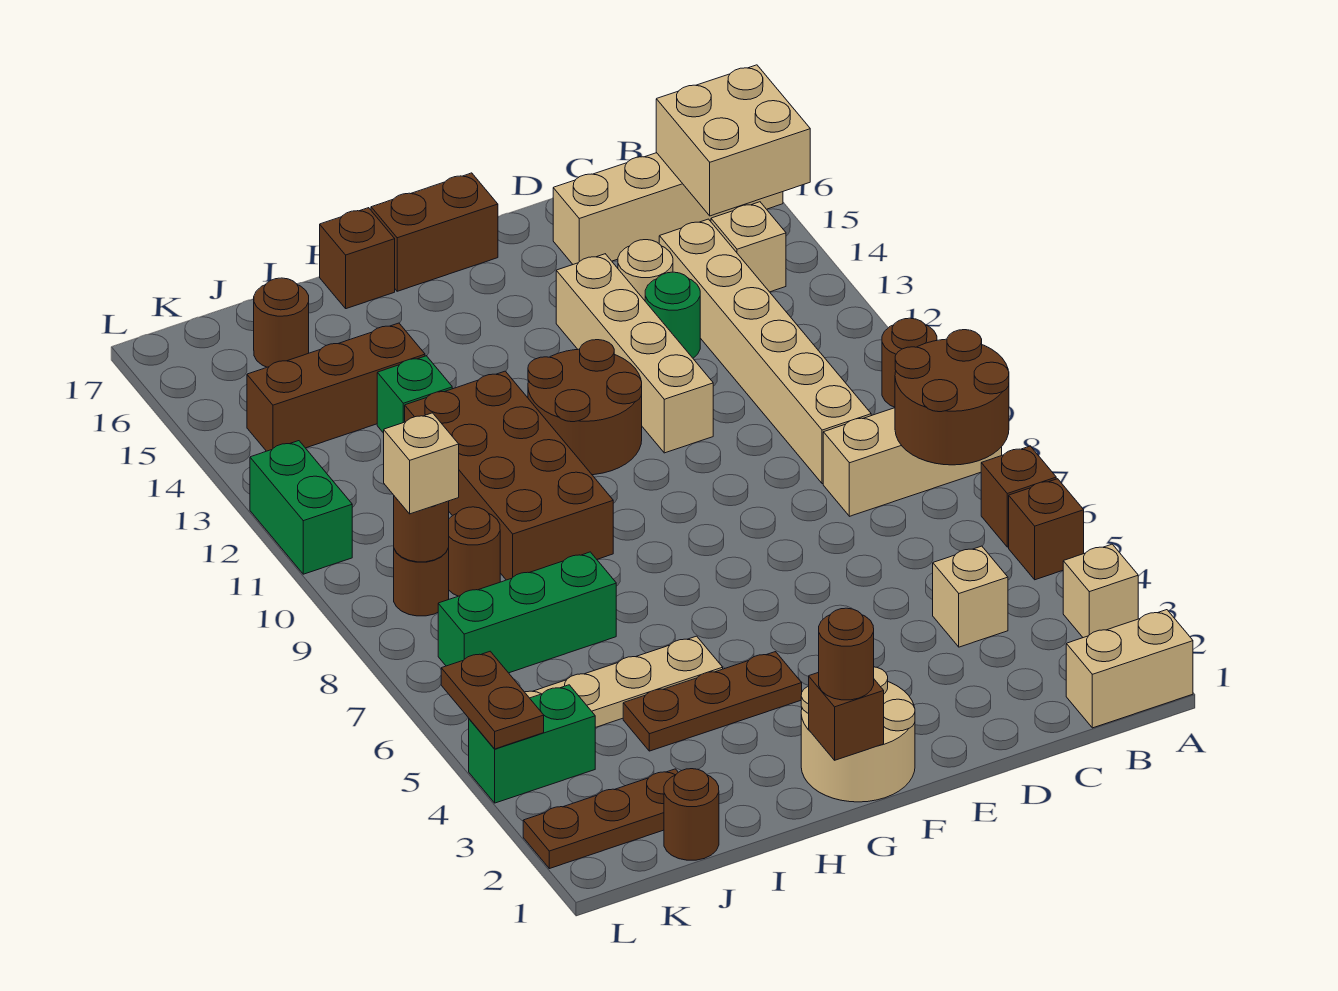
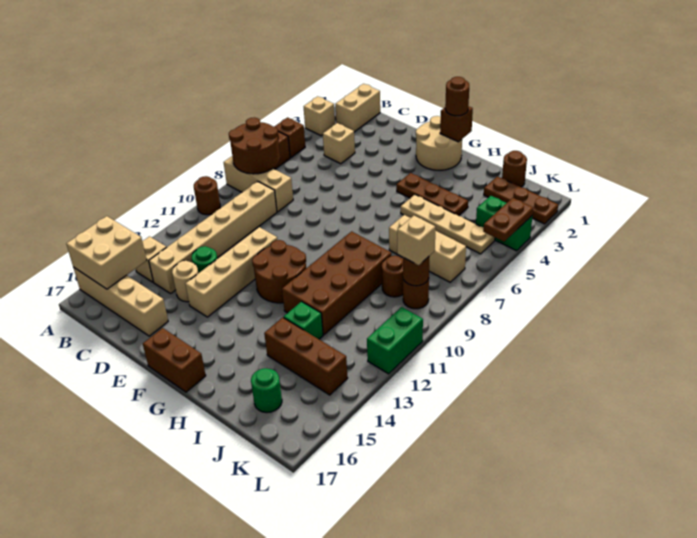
tan brick A1:B1 level 1 -> tan brick B1:B2 level 1
brown brick H17 level 1 -> none
green brick I7:K7 level 1 -> tan brick I7:K7 level 1
brown round brick J16 level 1 -> green round brick J16 level 1

